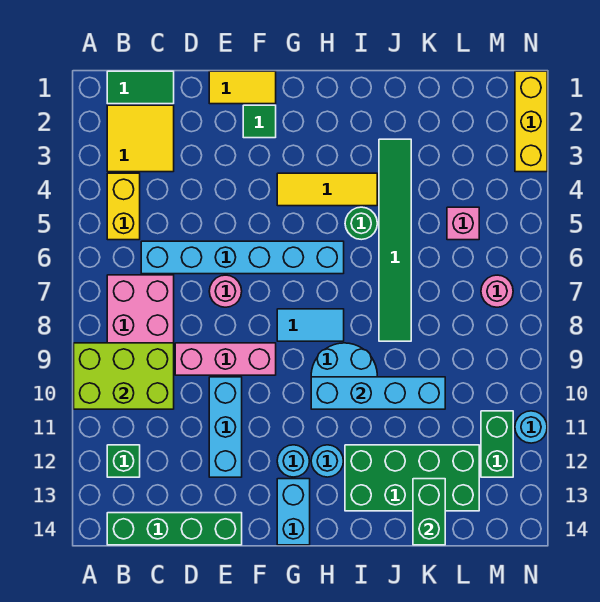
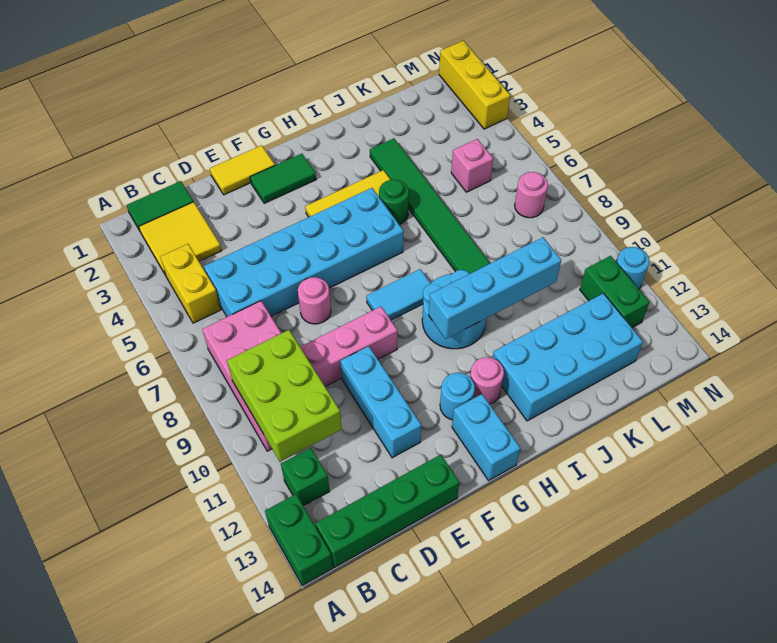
lime brick A9:C10 level 2 -> lime brick B9:C11 level 2
cyan brick C6:H6 level 1 -> cyan brick C5:H6 level 1
green tile F2 level 1 -> green tile F2:G2 level 1
cyan round brick H12 level 1 -> pink round brick H12 level 1
green brick I12:L13 level 1 -> cyan brick I12:L13 level 1
green brick K13:K14 level 2 -> green brick A13:A14 level 1

